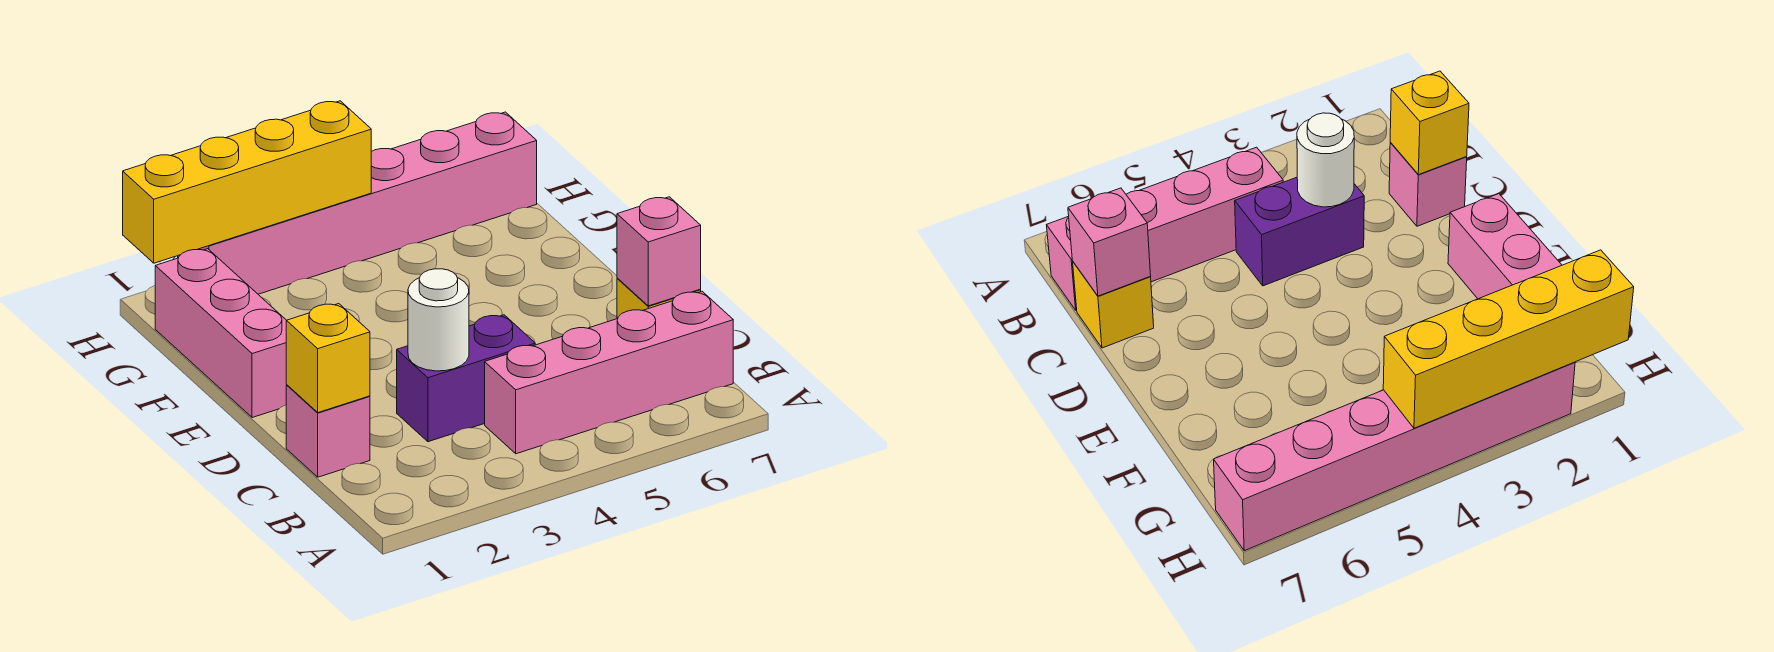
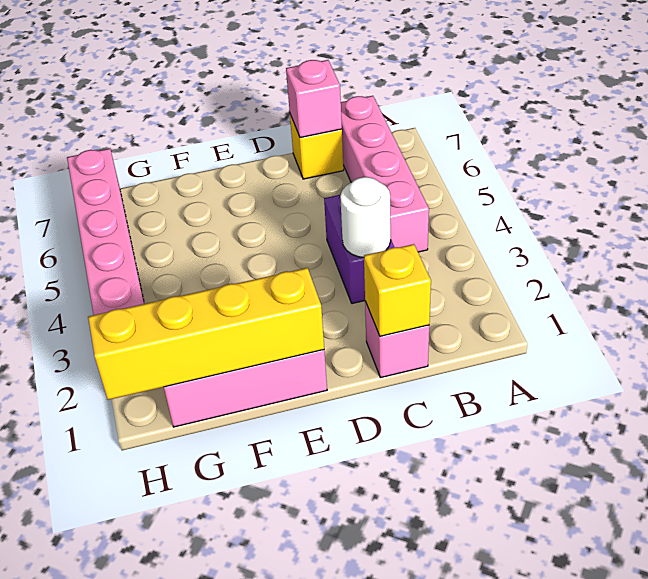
yellow brick H1:H4 level 2 -> yellow brick E1:H1 level 2

